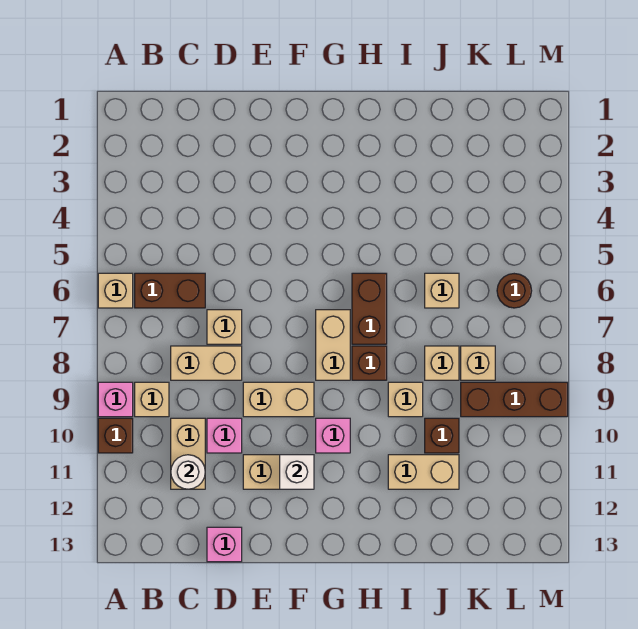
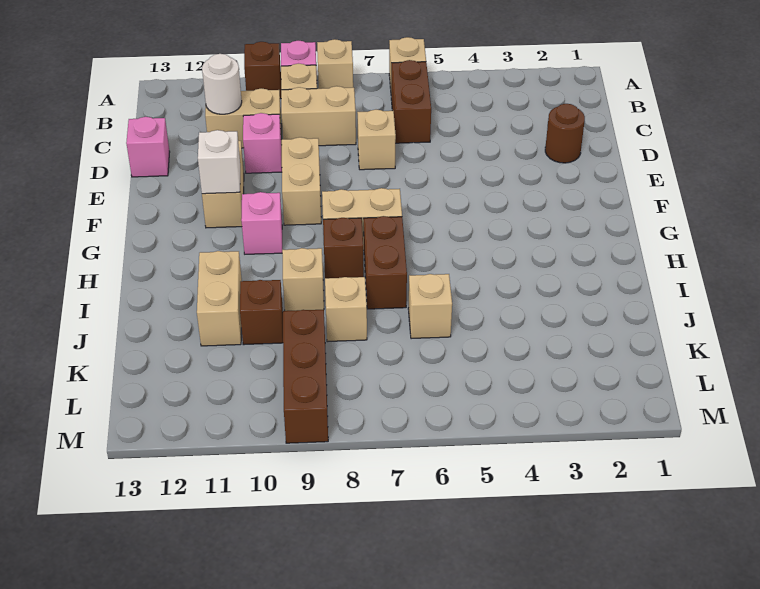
tan brick C8:D8 level 1 -> tan brick C8:C9 level 1
brown brick H6:H7 level 1 -> brown brick H7:I7 level 1
tan brick K8 level 1 -> tan brick A8 level 1
brown round brick L6 level 1 -> brown round brick D2 level 1

